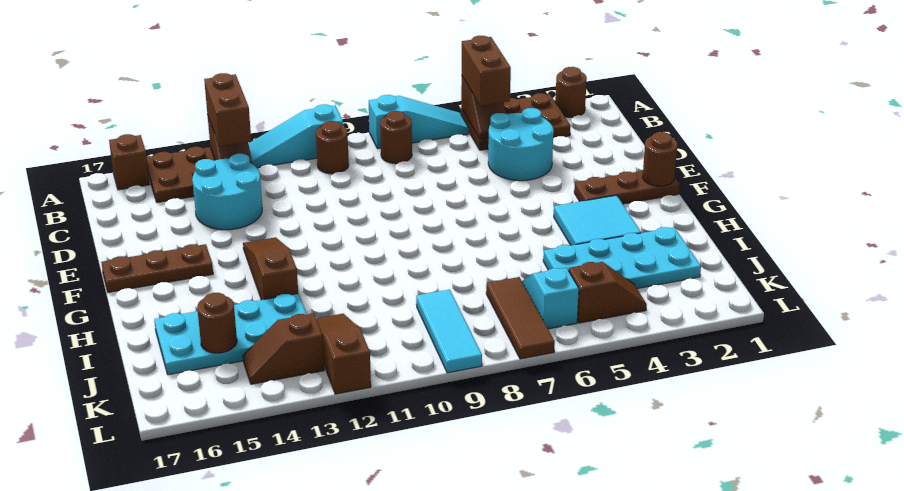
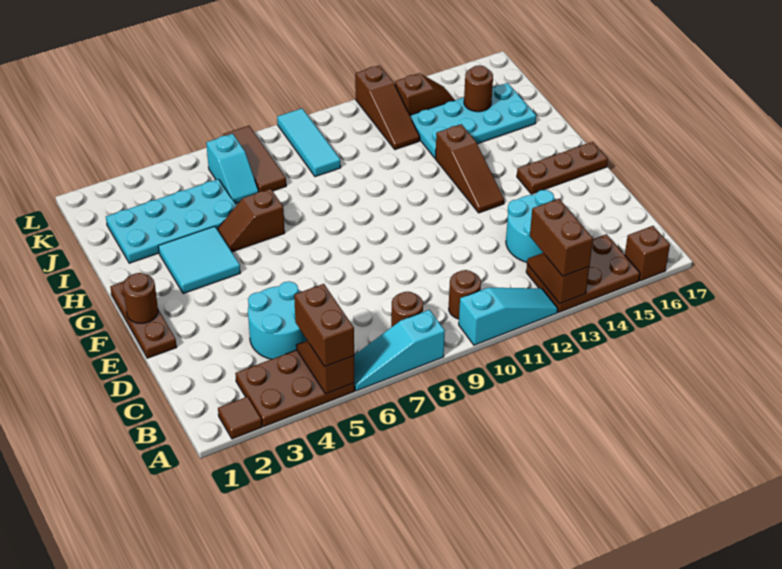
brown round brick A2 level 1 -> brown tile A2 level 1
brown plate F1:F3 level 1 -> brown plate E1:G1 level 1
brown slope K4:K5 level 1 top 5 -> brown slope H5:H6 level 1 top 6

